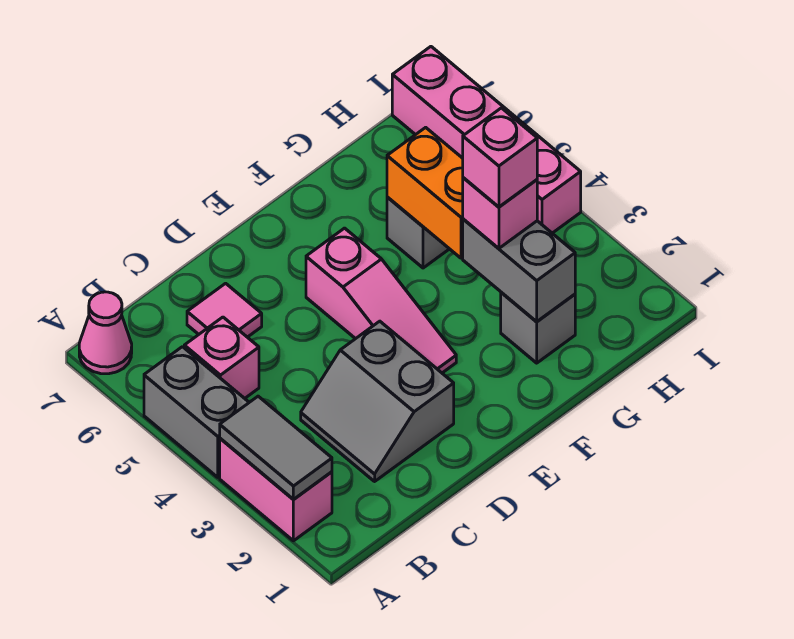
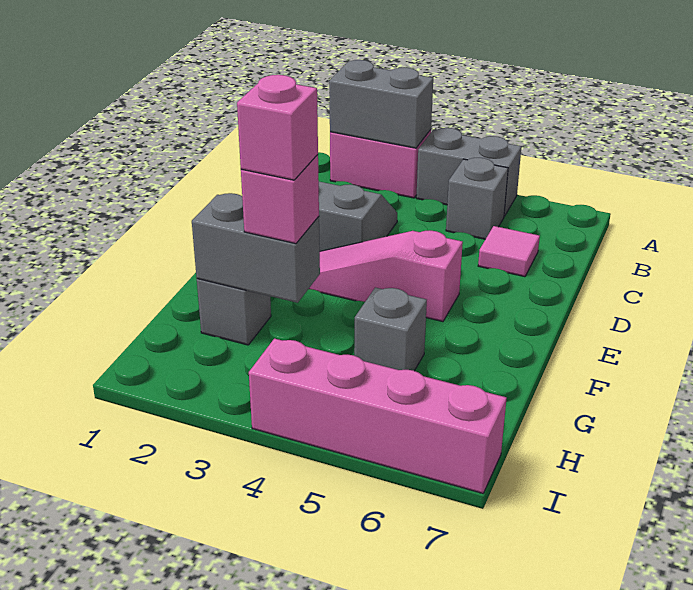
grey tile A2:A3 level 2 -> grey brick A2:A3 level 2
pink cone A7 level 1 -> none
pink brick B5 level 1 -> grey brick B5 level 1
orange brick G4:G5 level 2 -> none

